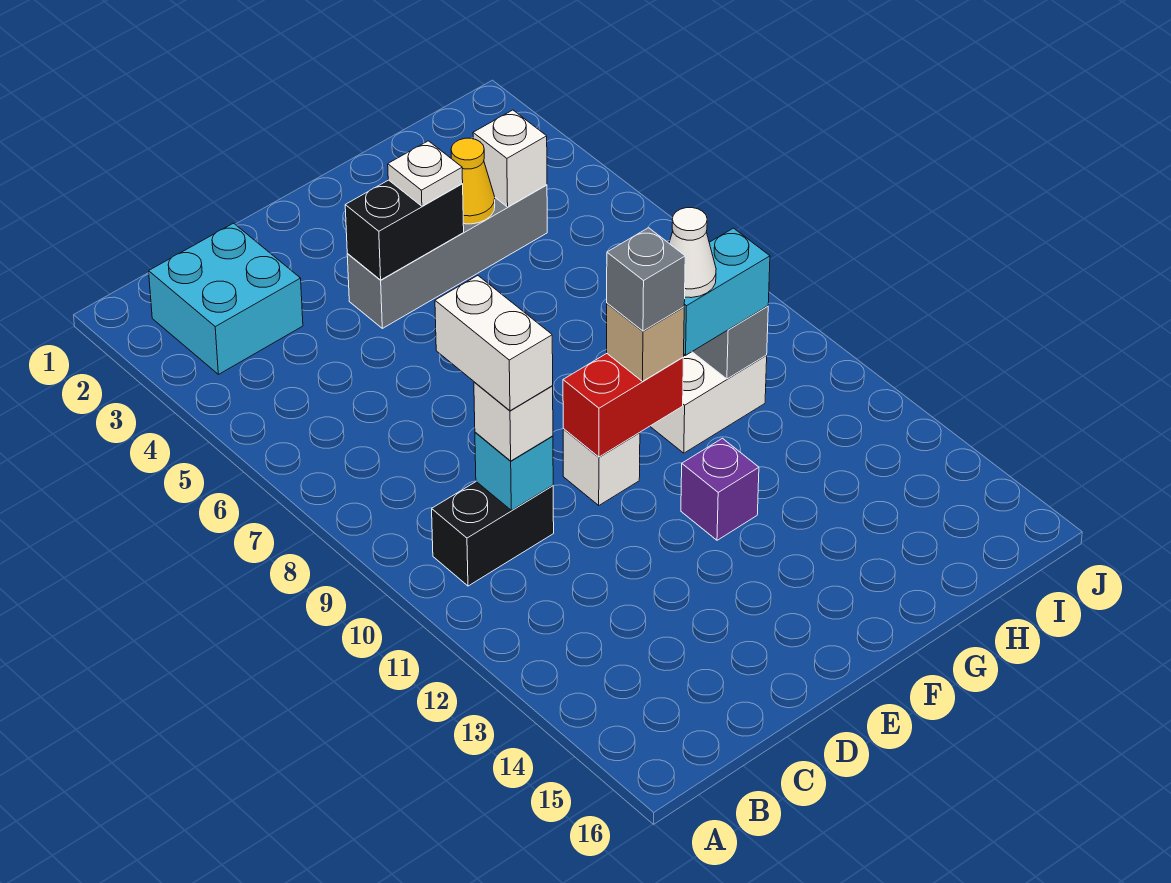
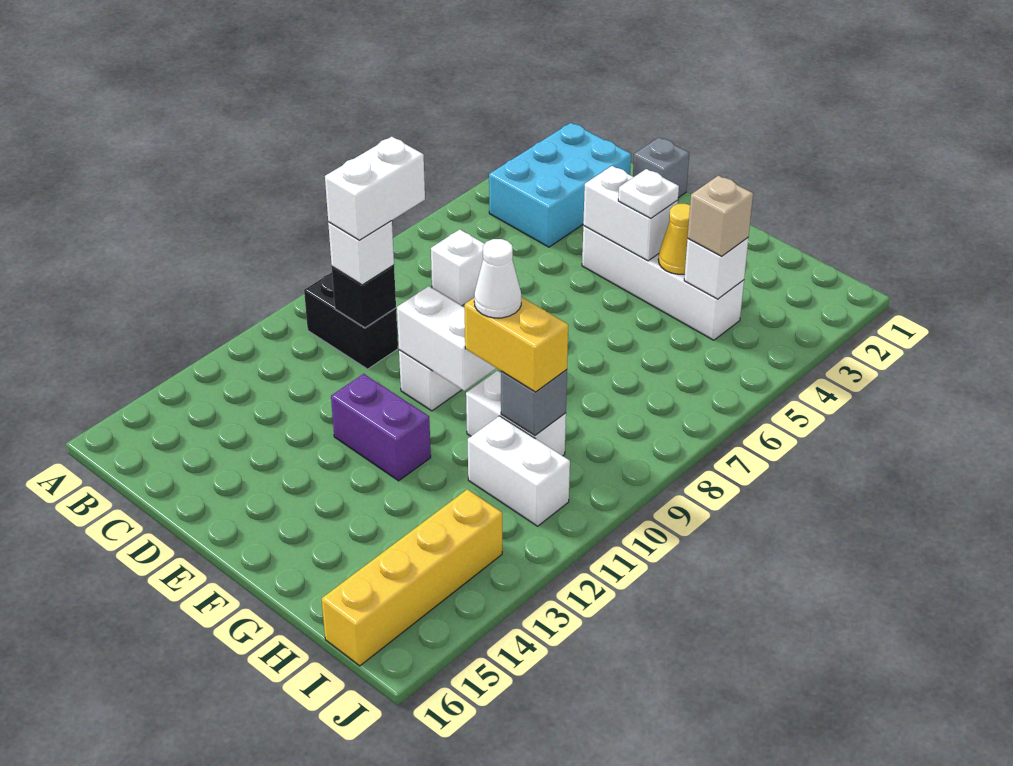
cyan brick B2:C3 level 1 -> cyan brick B2:C4 level 1
none -> white brick C7 level 1
cyan brick C10 level 2 -> black brick C10 level 2
grey brick E4:H4 level 1 -> white brick E4:H4 level 1
black brick E4:F4 level 2 -> white brick E4:F4 level 2
red brick E10:F10 level 2 -> white brick E10:F10 level 2
tan brick F10 level 3 -> tan brick H4 level 3
grey brick F10 level 4 -> grey brick D1 level 1
purple brick F12 level 1 -> purple brick E12:F12 level 1
cyan brick G10:H10 level 3 -> yellow brick G10:H10 level 3
none -> white brick H11:I11 level 1
none -> yellow brick I13:I16 level 1

